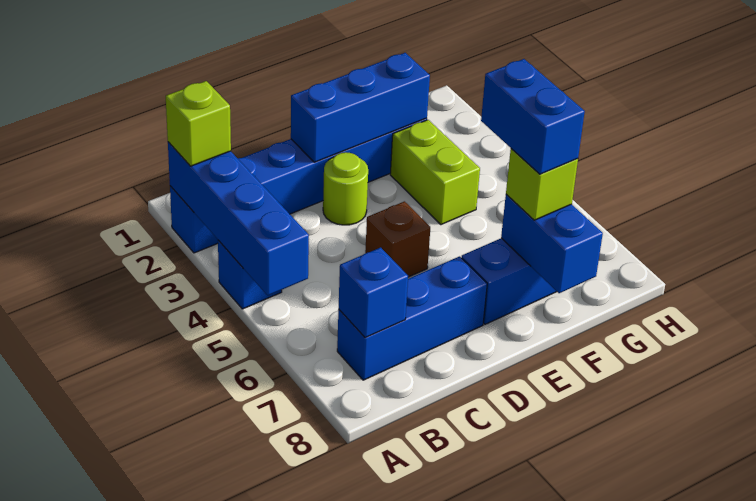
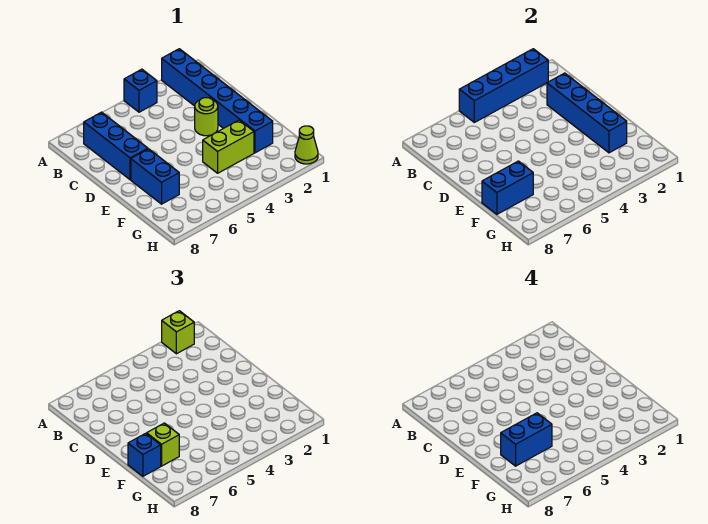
blue brick B7 level 2 -> blue brick F8 level 3
blue brick D2:F2 level 2 -> blue brick C2:F2 level 2
brown brick D5 level 1 -> none
none -> lime cone H1 level 1

